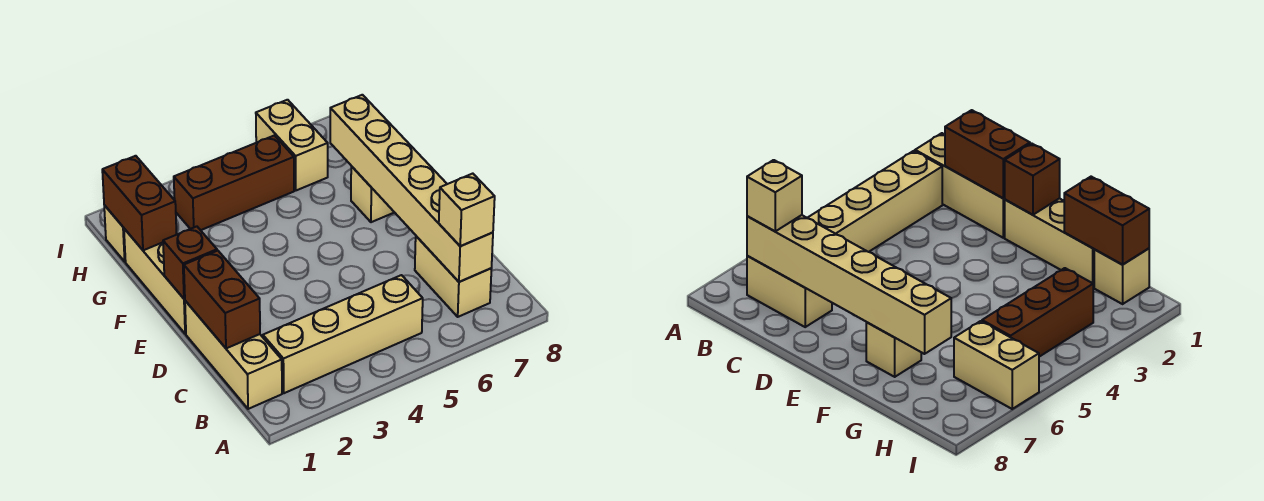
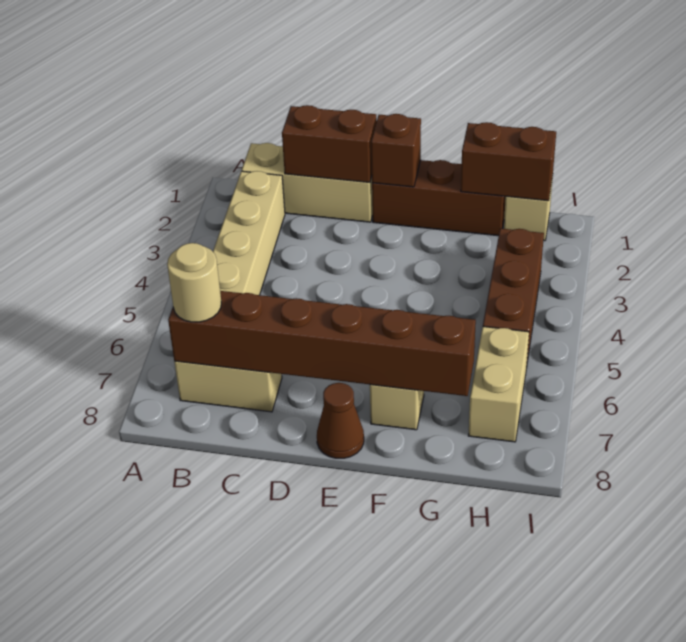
tan brick B7:G7 level 2 -> brown brick B7:G7 level 2
tan brick B7 level 3 -> tan round brick B7 level 3
tan brick E1:G1 level 1 -> brown brick E1:G1 level 1
none -> brown cone E8 level 1
tan brick H6:I6 level 1 -> tan brick H6:H7 level 1

